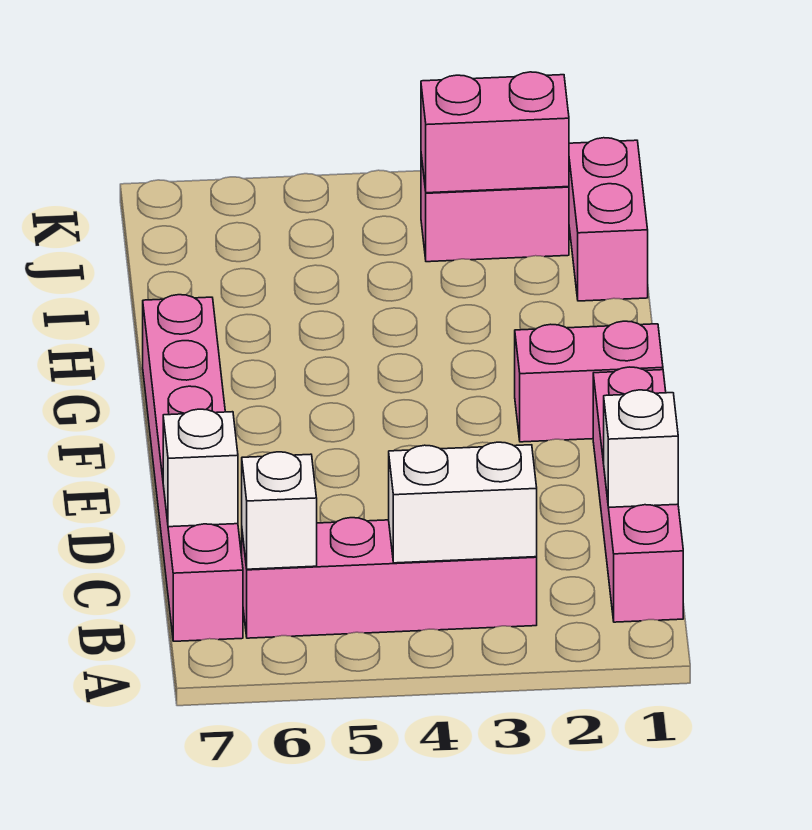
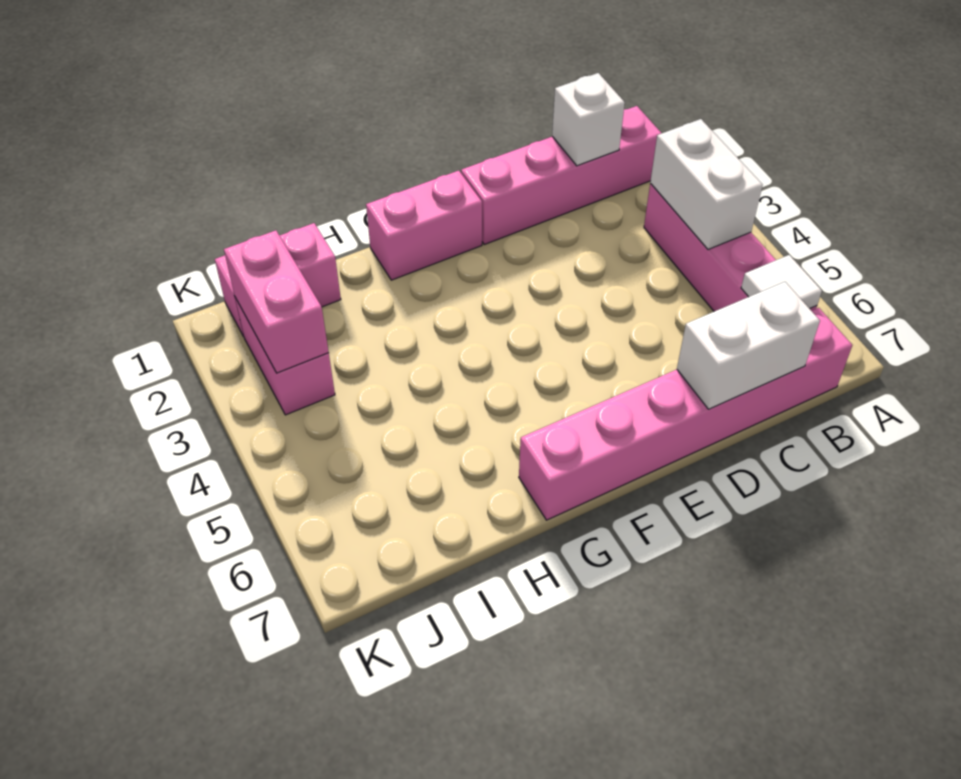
white brick B6 level 2 -> white tile B6 level 2
white brick C7 level 2 -> white brick C7:D7 level 2
pink brick F1:F2 level 1 -> pink brick F1:G1 level 1

